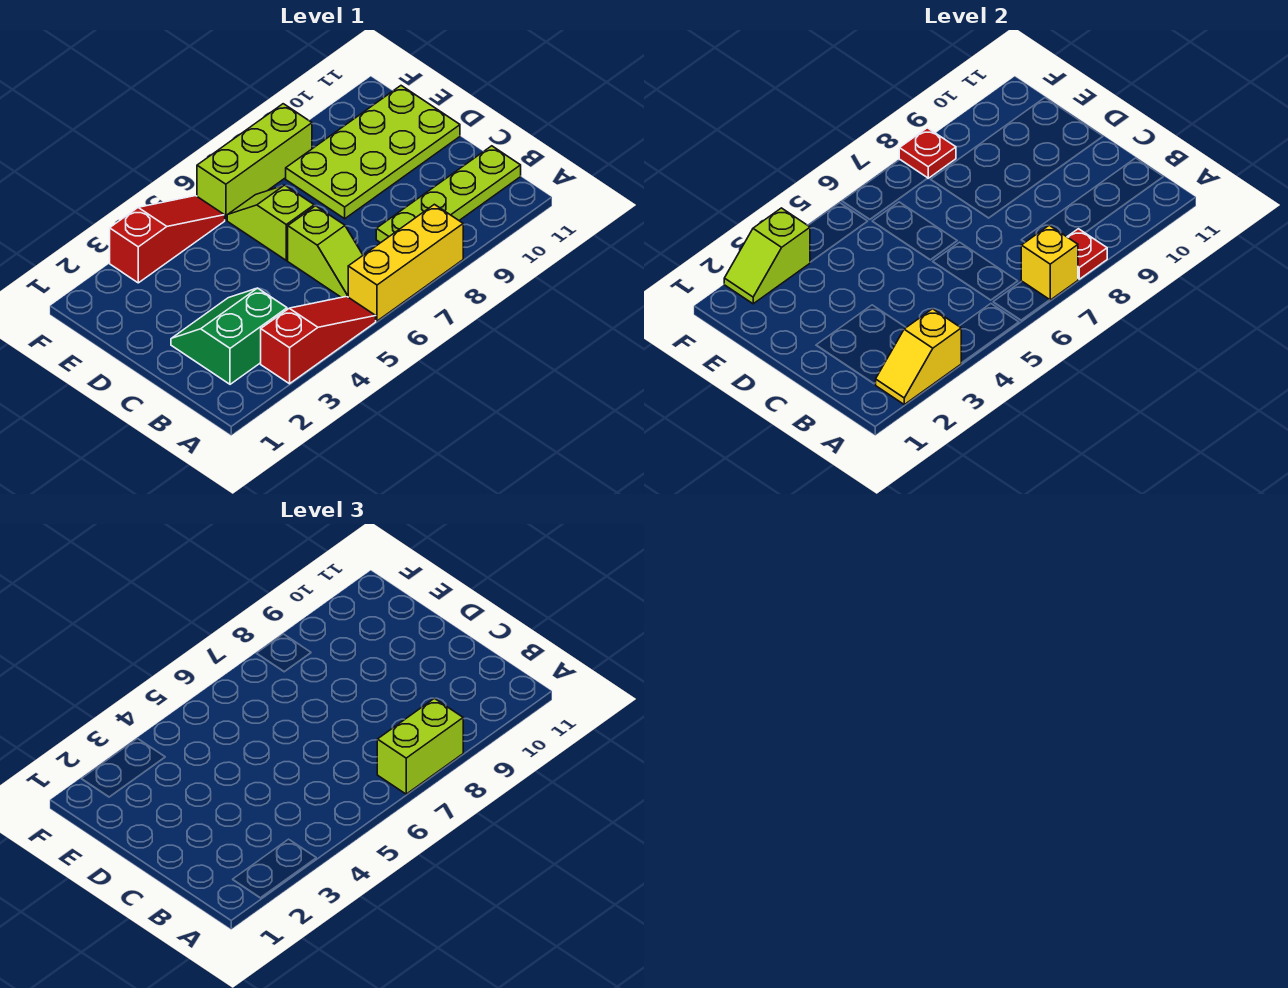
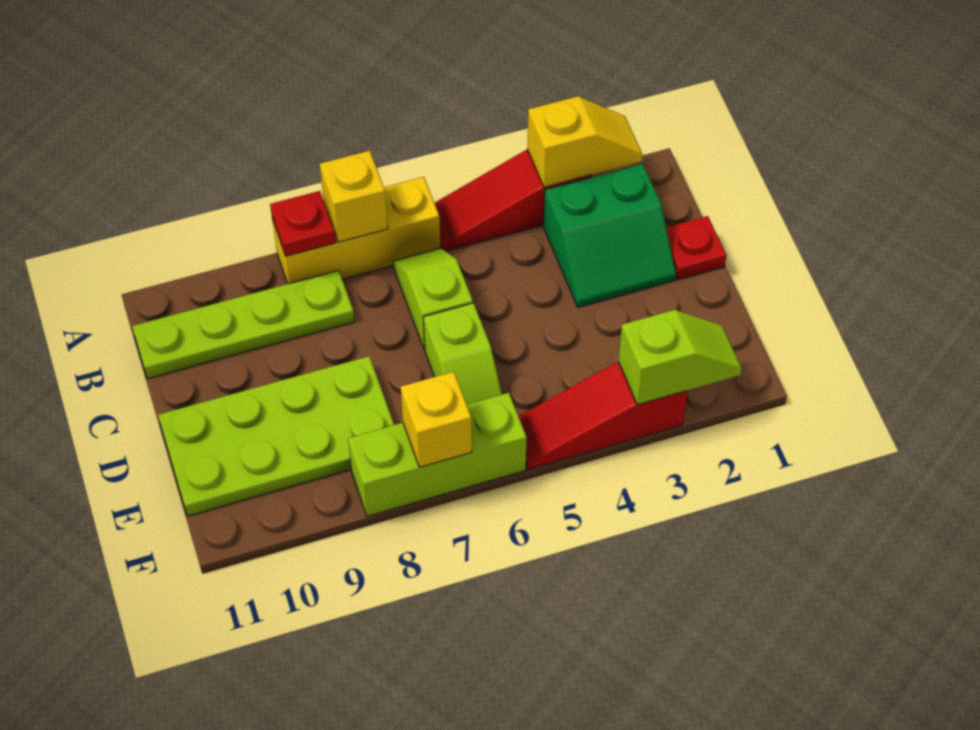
lime brick A7:A8 level 3 -> none
none -> yellow brick F7 level 2
red plate F8 level 2 -> red plate C1 level 1

